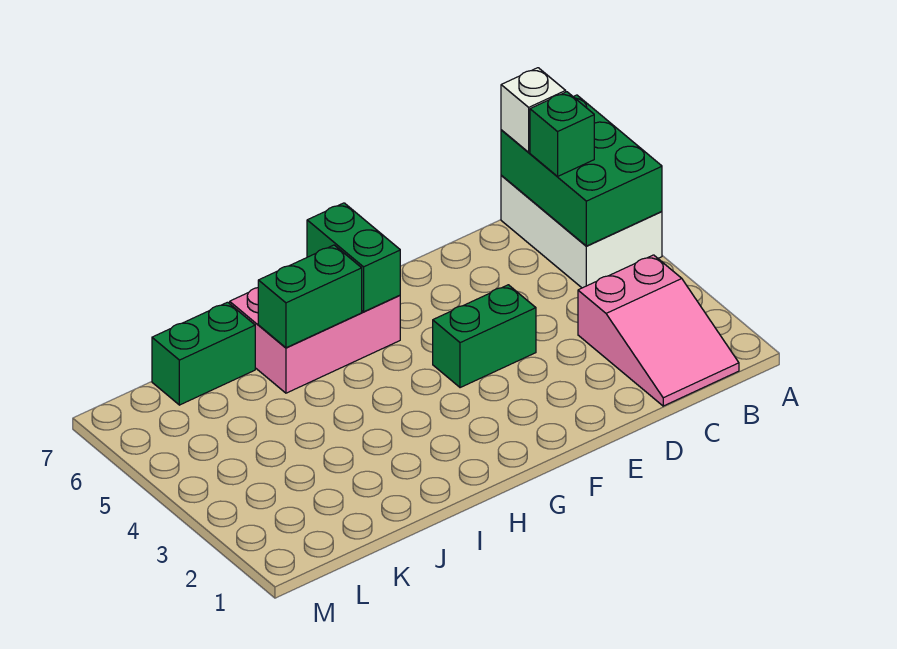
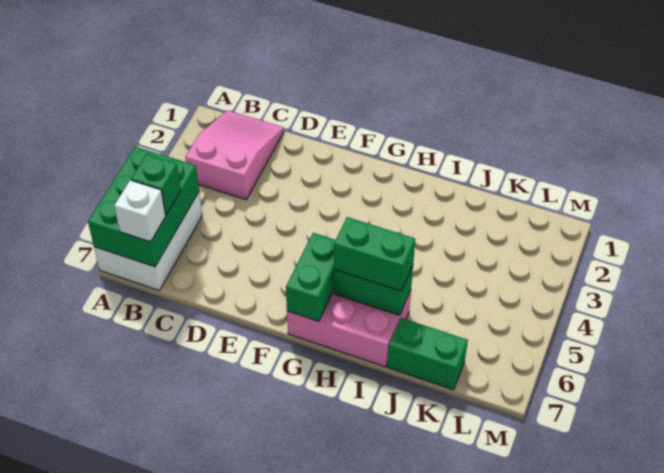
green brick E4:F4 level 1 -> green brick H6:I6 level 3

